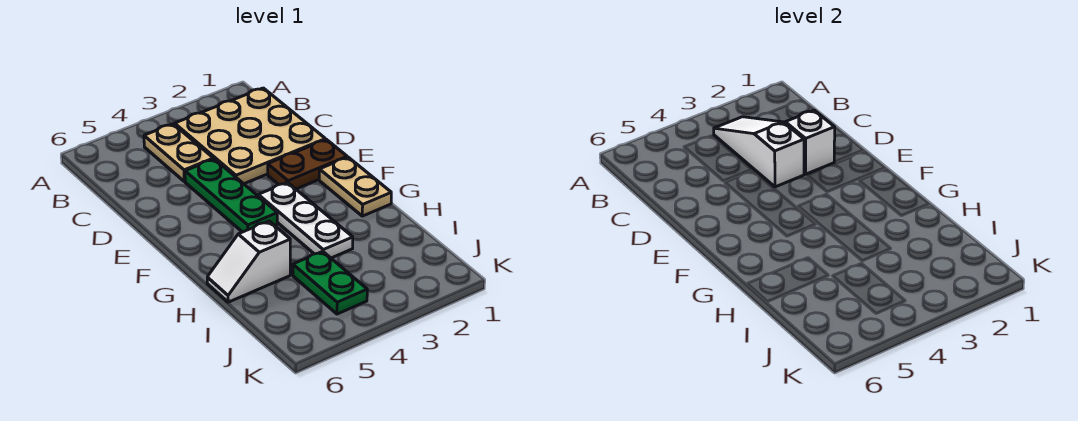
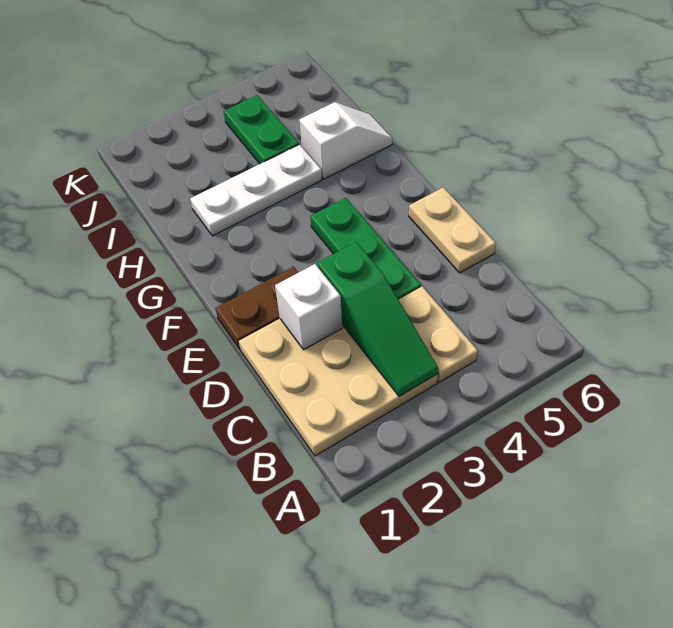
white slope B3:D3 level 2 top D -> green slope B3:D3 level 2 top D
tan plate F1:G1 level 1 -> tan plate D6:E6 level 1
white plate F3:H3 level 1 -> white plate H2:H4 level 1

